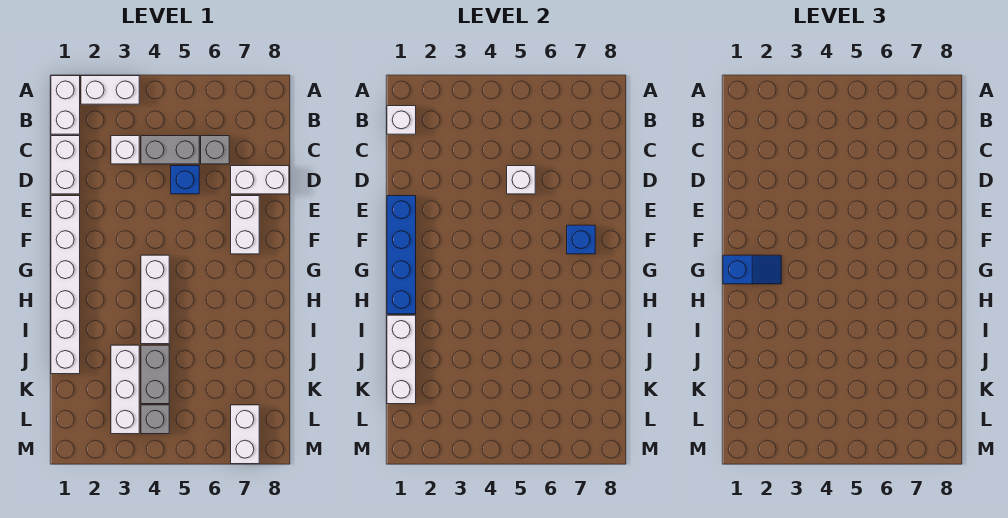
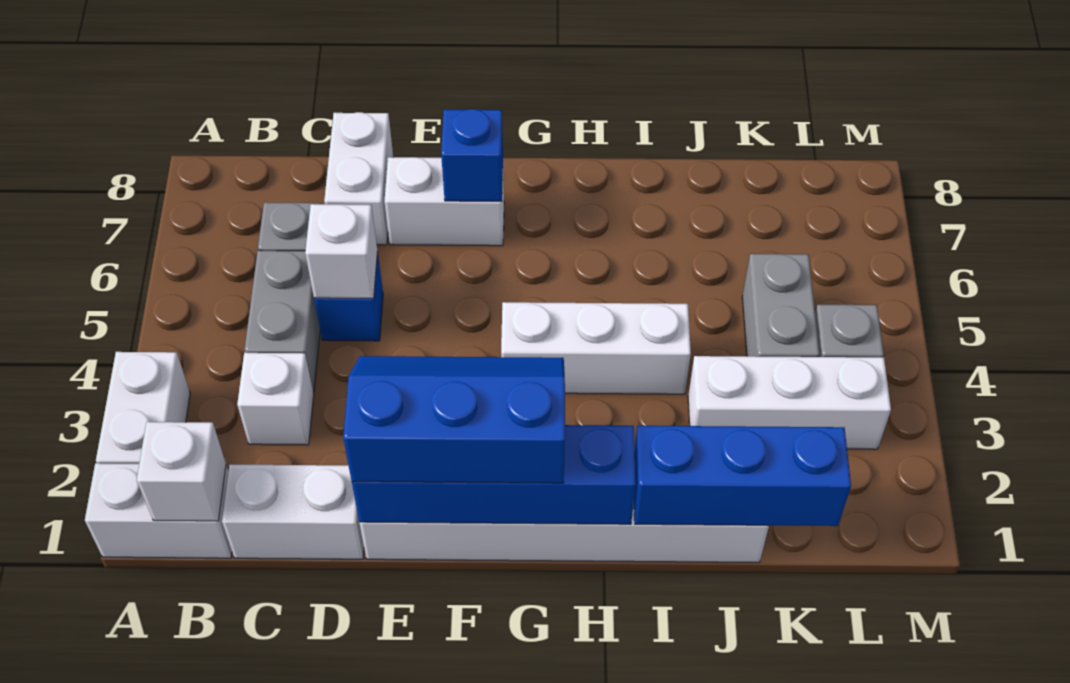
blue slope G1:G2 level 3 top 1 -> blue slope E1:G2 level 3 top 1
white brick I1:K1 level 2 -> blue brick I1:K1 level 2
grey brick J4:K4 level 1 -> grey brick K4:K5 level 1
white brick L7:M7 level 1 -> none

